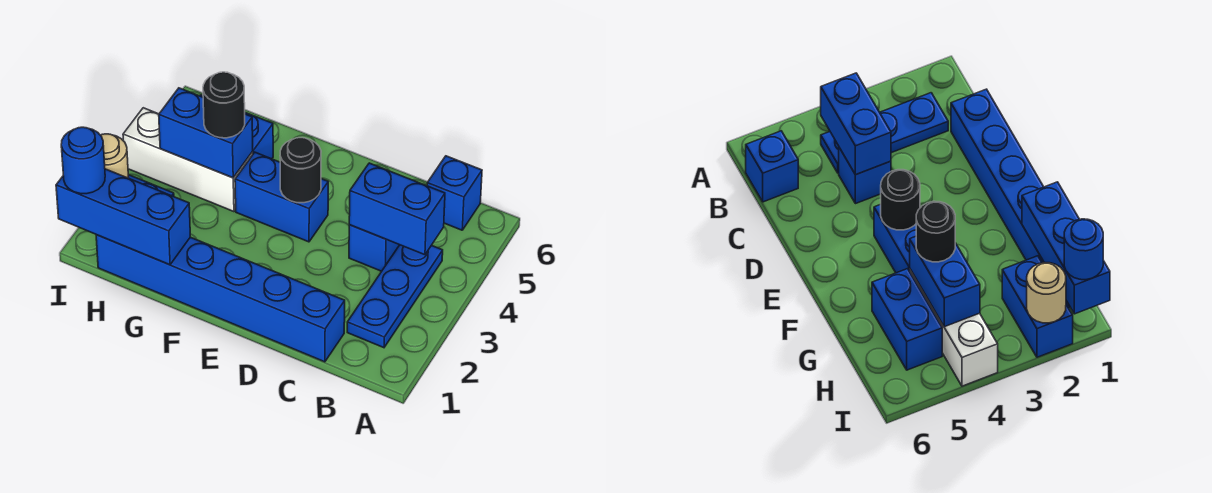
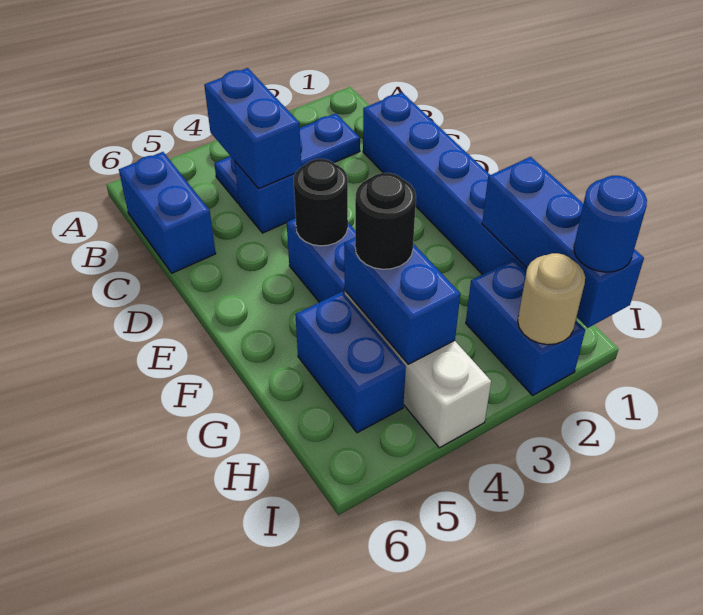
blue brick B6 level 1 -> blue brick B6:C6 level 1

